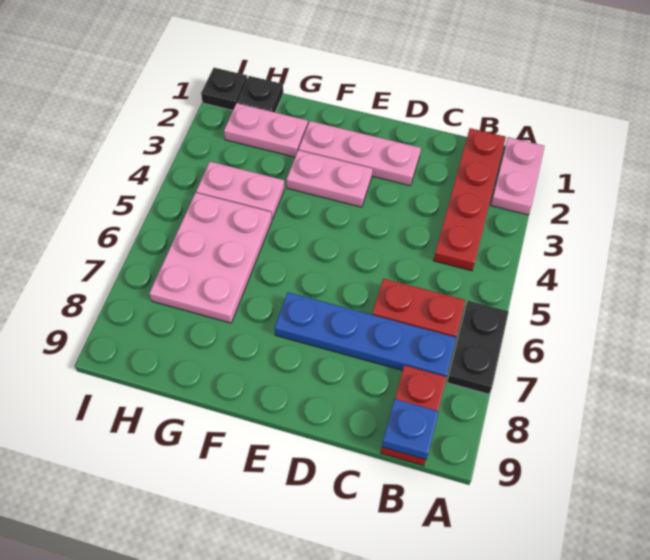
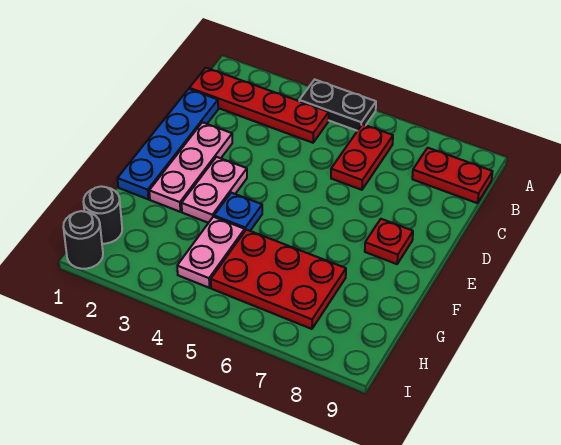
pink plate A1:A2 level 1 -> none
black plate A6:A7 level 1 -> black plate A4:A5 level 1
blue plate B7:E7 level 1 -> blue plate C1:F1 level 1
blue plate B9 level 2 -> blue plate F4 level 1
none -> red plate E8 level 1
pink plate G2:H2 level 1 -> none
pink plate G5:H7 level 1 -> red plate G5:H7 level 1
black plate H1 level 1 -> black round brick H1 level 1
black plate I1 level 1 -> black round brick I1 level 1

